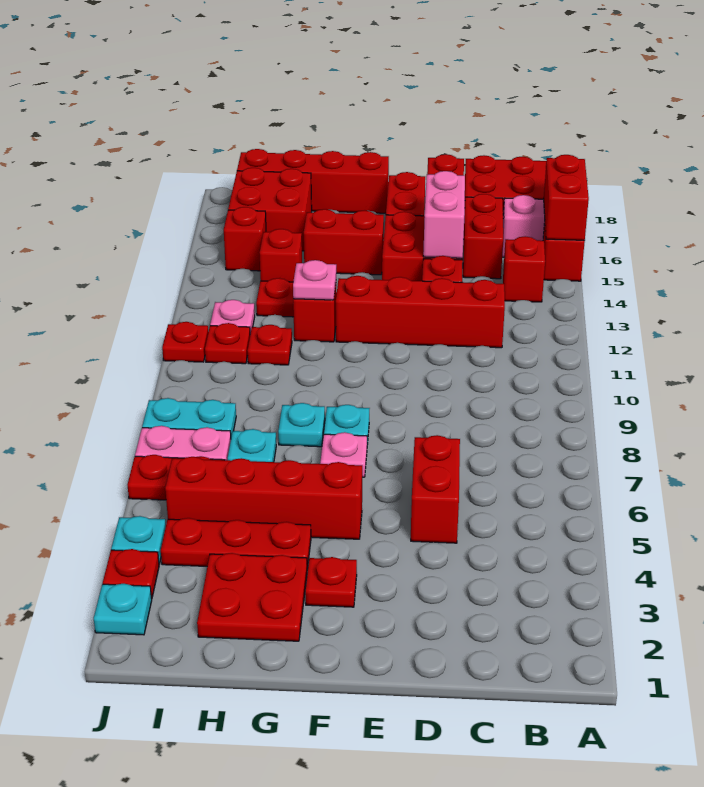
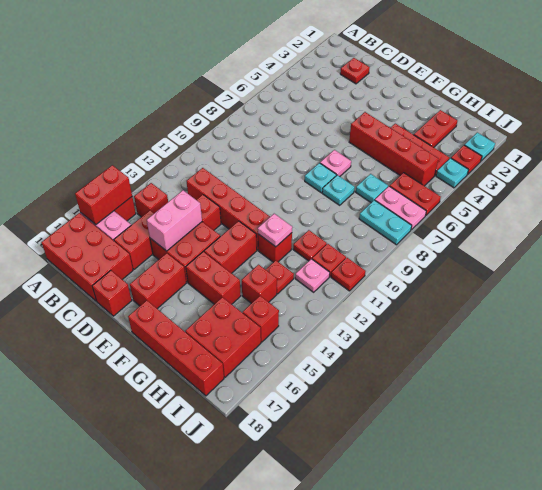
red brick D5:D6 level 1 -> red brick F13:F14 level 1
red plate F3 level 1 -> red plate C2 level 1
red plate G2:H3 level 1 -> red plate H2:H3 level 1

